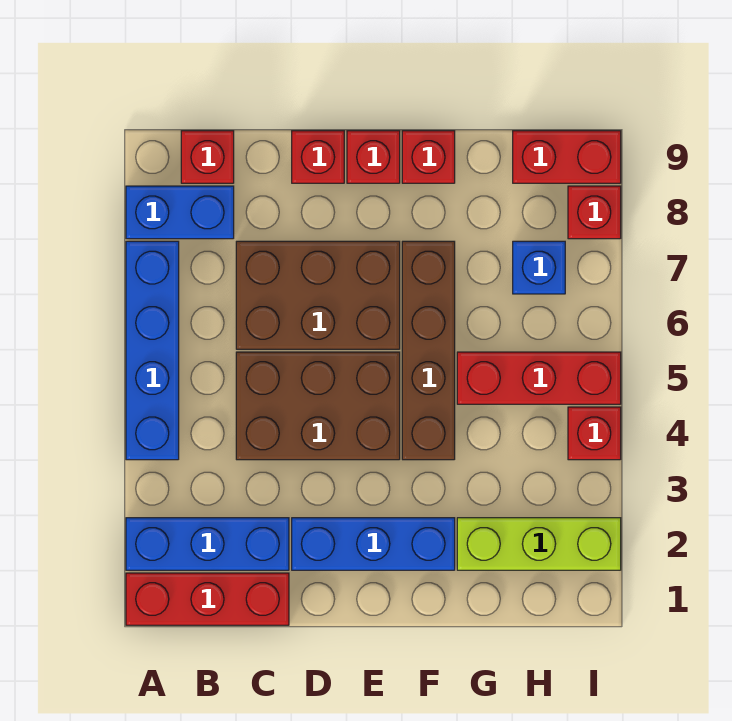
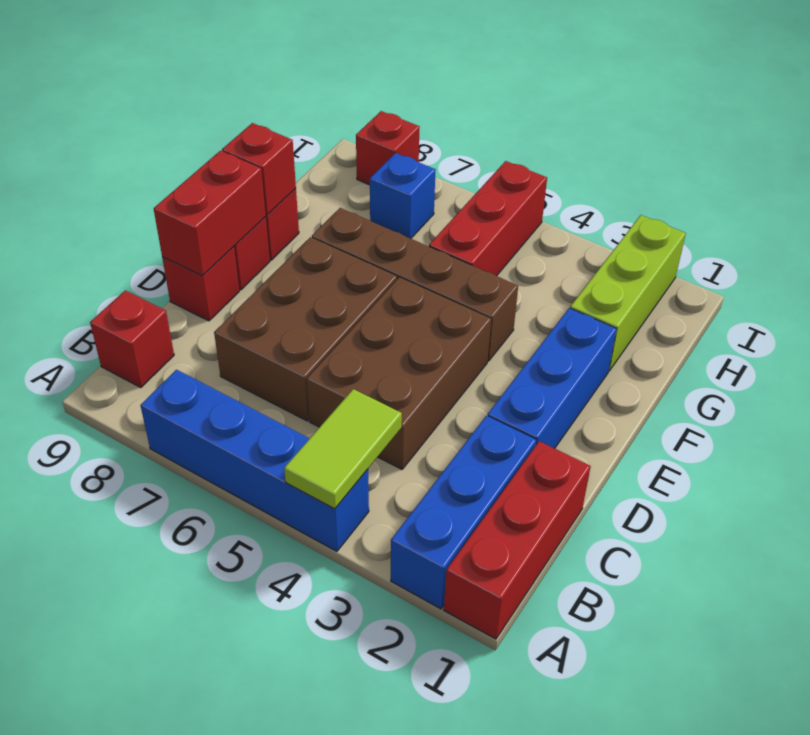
none -> lime tile A4:B4 level 2
blue brick A8:B8 level 1 -> none
red brick H9:I9 level 1 -> red brick D9:E9 level 2
red brick I4 level 1 -> red brick F9 level 2

